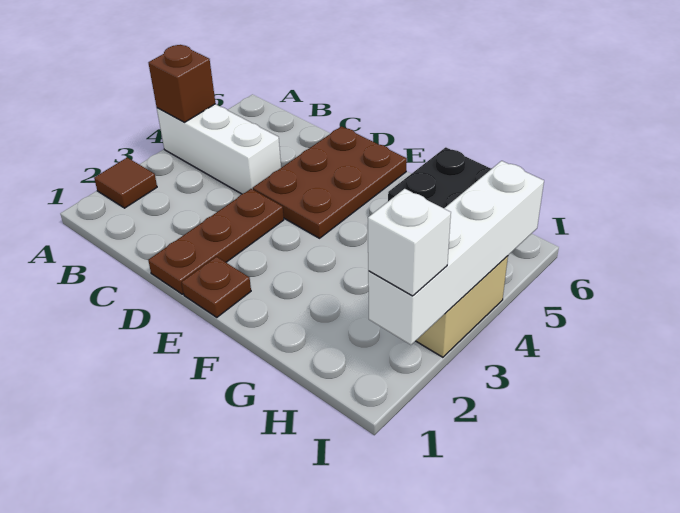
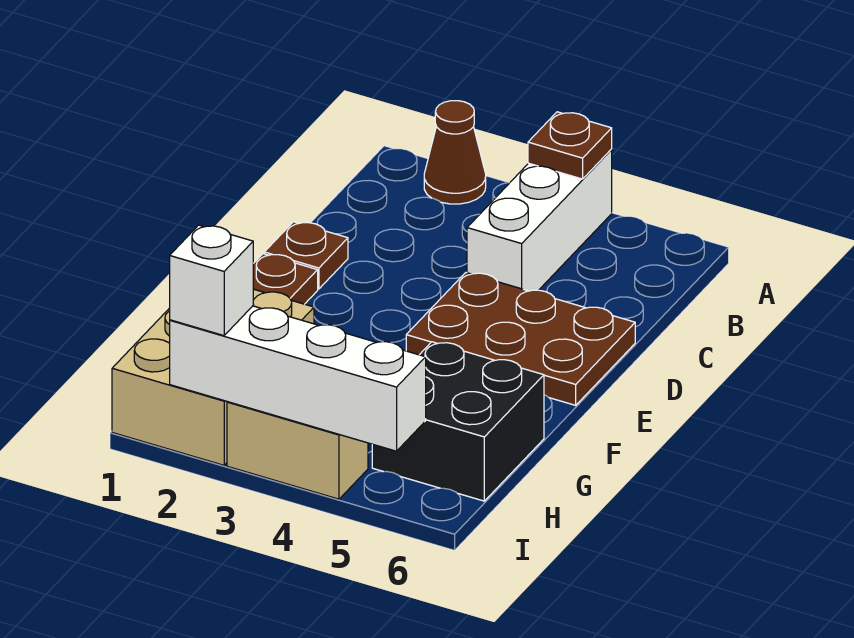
brown tile A2 level 1 -> brown cone A2 level 1
brown brick A4 level 2 -> brown plate A4 level 2
brown plate D1:D3 level 1 -> brown plate D1 level 1
none -> tan brick G1:I2 level 1

